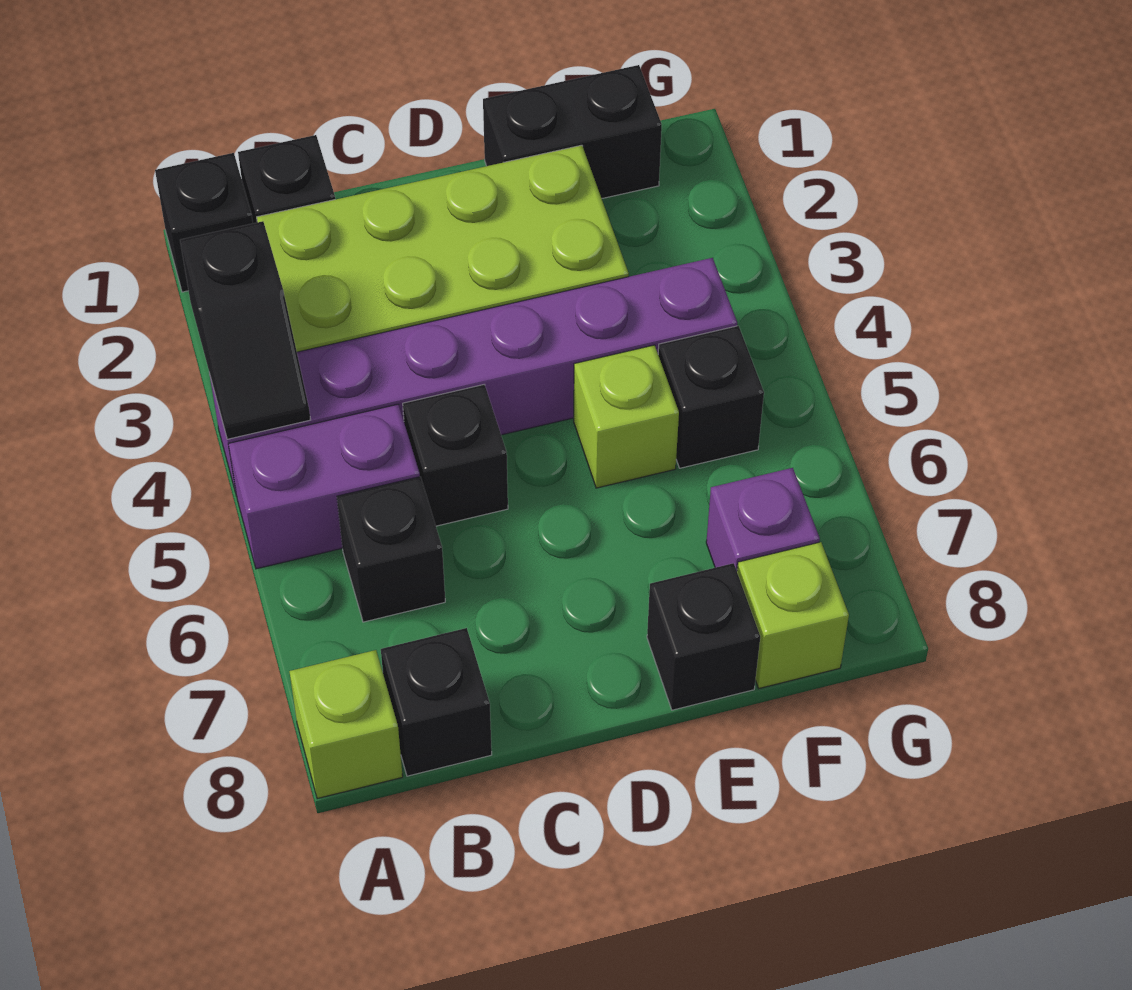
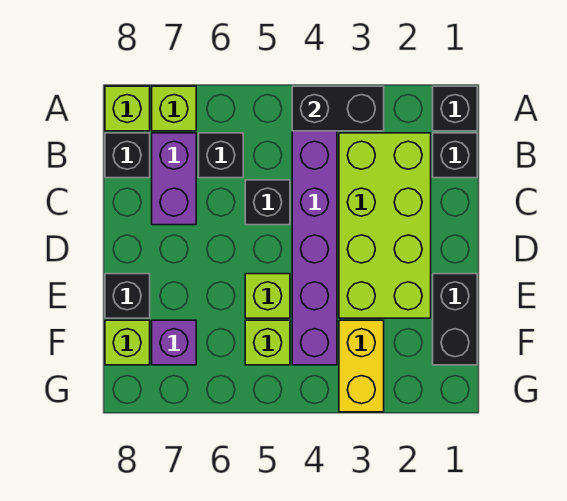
black slope A3:A4 level 2 top 3 -> black brick A3:A4 level 2
purple brick A5:B5 level 1 -> purple brick B7:C7 level 1
none -> lime brick A7 level 1
none -> yellow brick F3:G3 level 1
black brick F5 level 1 -> lime brick F5 level 1

